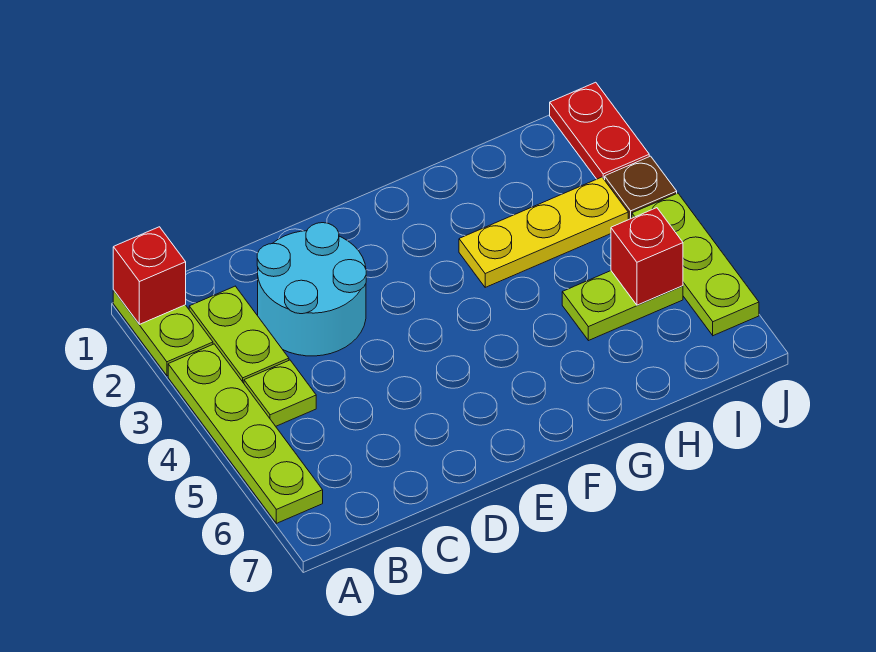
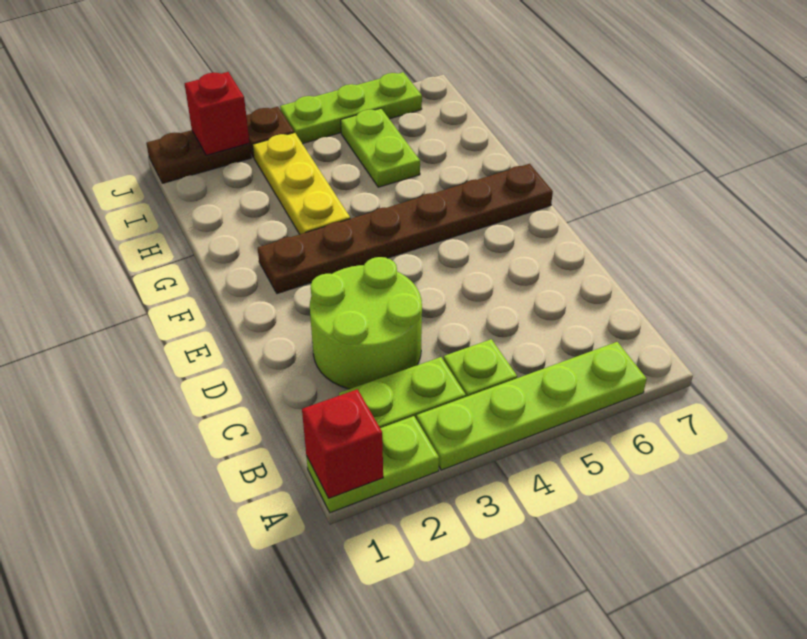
cyan round brick C2:D3 level 1 -> lime round brick C2:D3 level 1
none -> brown plate F2:F7 level 1
red brick I5 level 2 -> red brick J2 level 2
red plate J1:J2 level 1 -> brown plate J1:J2 level 1

